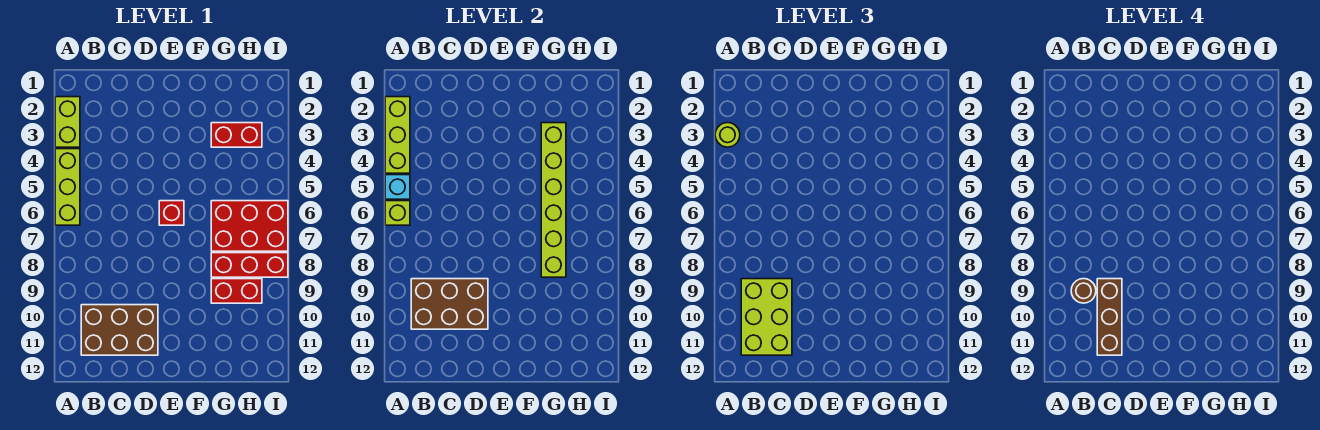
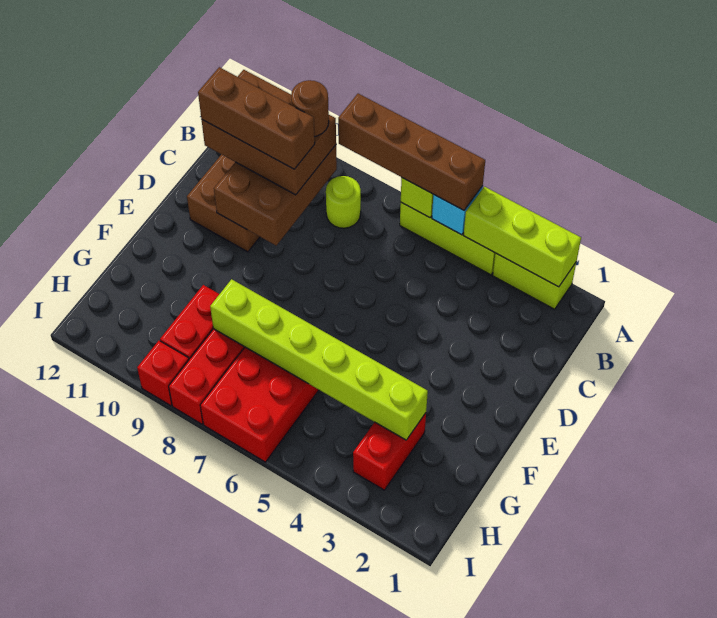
lime round brick A3 level 3 -> lime round brick B8 level 1
none -> brown brick A5:A8 level 3
lime brick B9:C11 level 3 -> brown brick B9:C11 level 3
red brick E6 level 1 -> red brick I9 level 1

